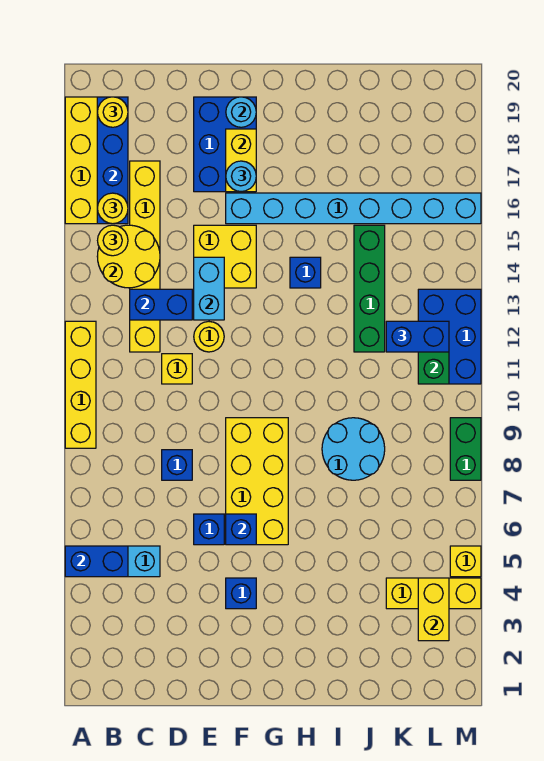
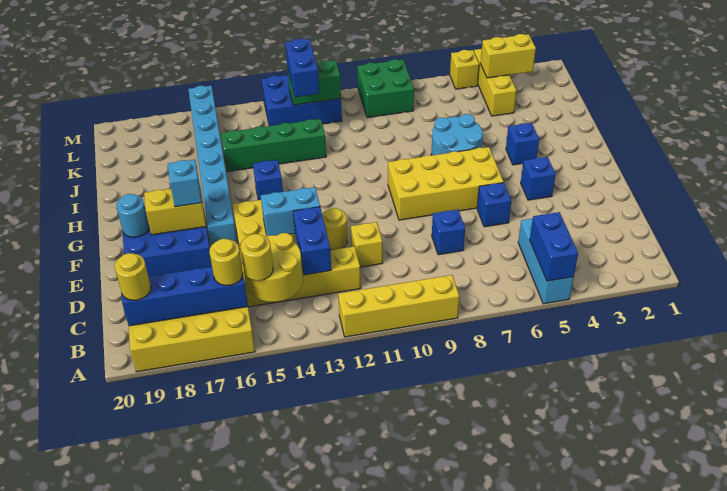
blue brick F6 level 2 -> blue brick H4 level 1
cyan round brick F17 level 3 -> cyan brick F17 level 3
cyan round brick I8:J9 level 1 -> cyan round brick H6:I7 level 1
green brick M8:M9 level 1 -> green brick L8:M9 level 1

